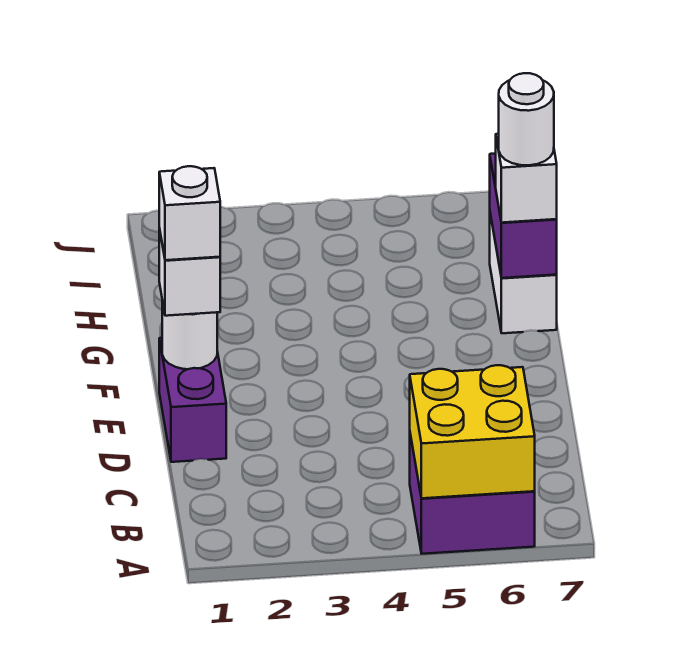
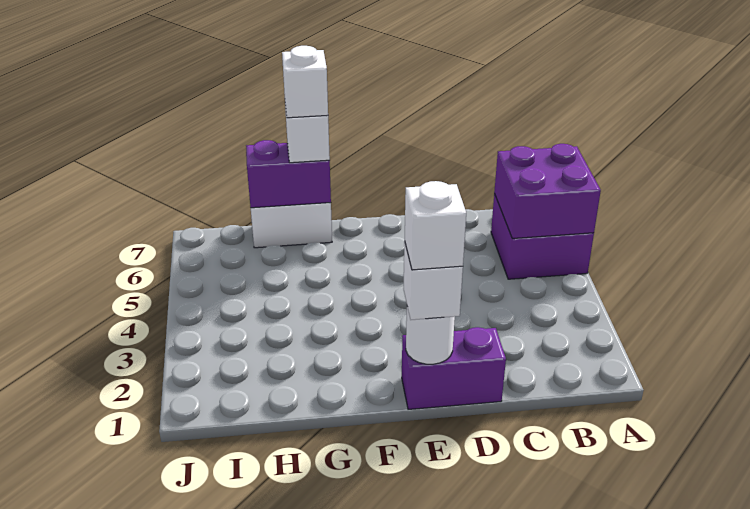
yellow brick A5:B6 level 2 -> purple brick A5:B6 level 2
white round brick G7 level 4 -> white brick G7 level 4

